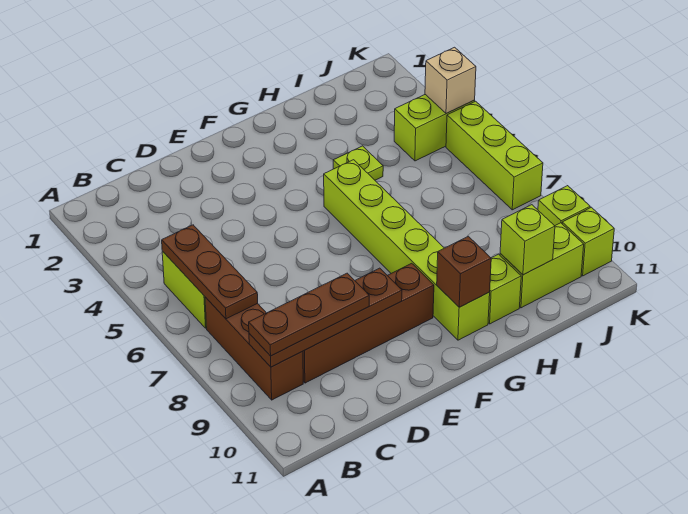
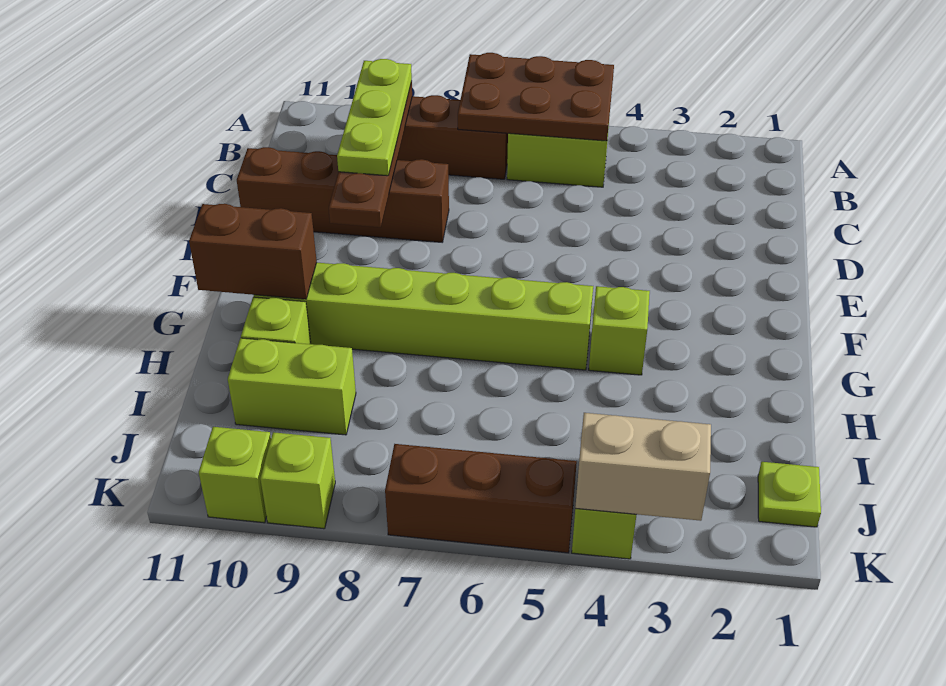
brown plate B5:B7 level 2 -> brown plate A5:B7 level 2
brown plate B9:D9 level 3 -> lime plate B9:D9 level 3
brown brick C9:F9 level 1 -> brown brick D8:D11 level 1
brown brick G10 level 2 -> brown brick G10:G11 level 2
lime plate H4 level 1 -> lime plate J1 level 1
lime brick I10:J10 level 1 -> lime brick I9:I10 level 1
lime brick I10 level 2 -> lime brick G4 level 1
tan brick K4 level 2 -> tan brick K3:K4 level 2
lime brick K5:K7 level 1 -> brown brick K5:K7 level 1

